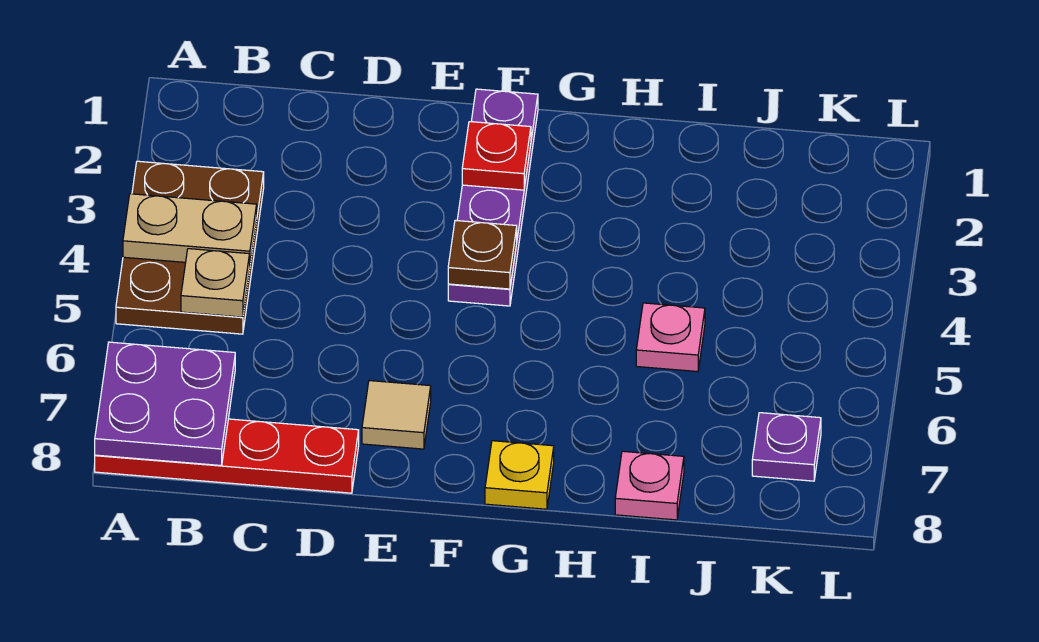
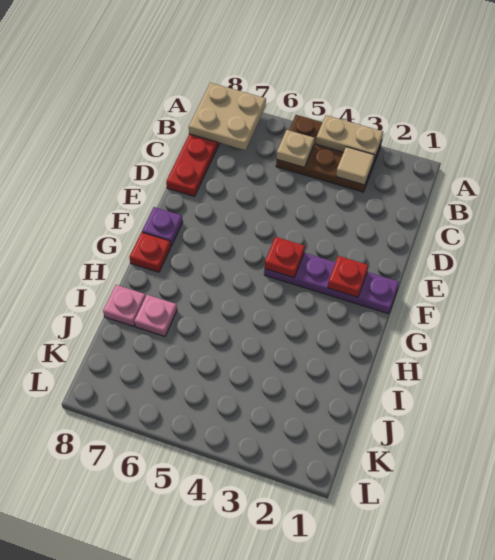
tan plate A4:B4 level 2 -> tan plate A3:A4 level 2
purple plate A7:B8 level 2 -> tan plate A7:B8 level 2
tan tile E7 level 1 -> tan tile B3 level 2
brown plate F4 level 2 -> red plate F4 level 2
yellow plate G8 level 1 -> red plate G8 level 1
pink plate I5 level 1 -> pink plate I7 level 1
purple plate K7 level 1 -> purple plate F8 level 1

